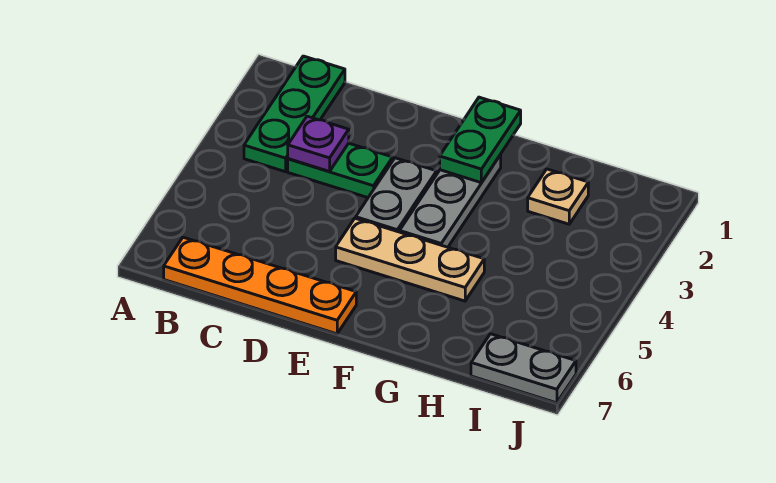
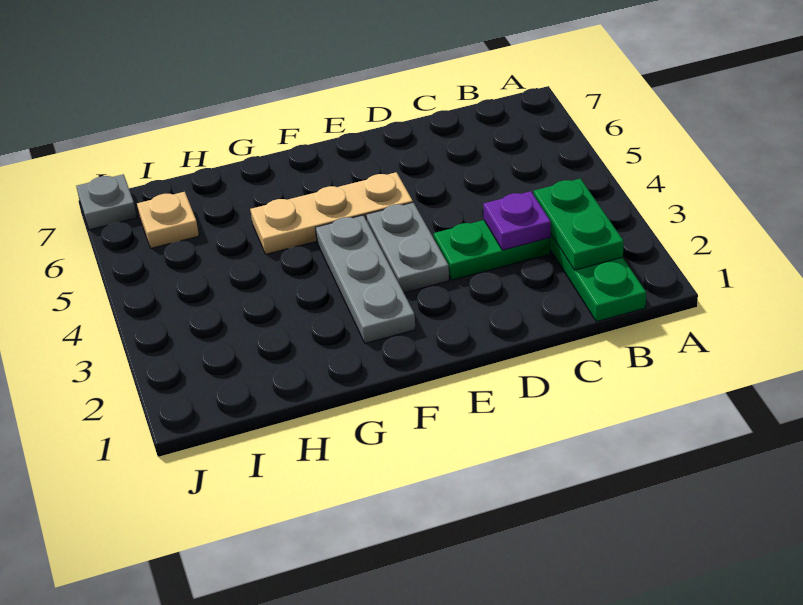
orange plate B7:E7 level 1 -> none
green plate F1:F2 level 2 -> green plate B2:B3 level 2
tan plate H2 level 1 -> tan plate I6 level 1
grey plate I7:J7 level 1 -> grey plate J7 level 1

